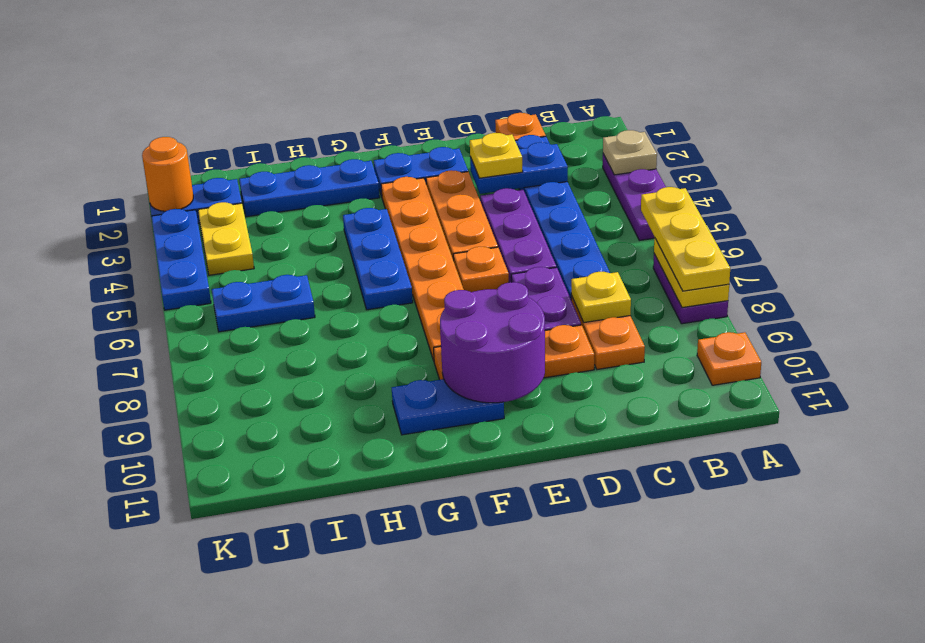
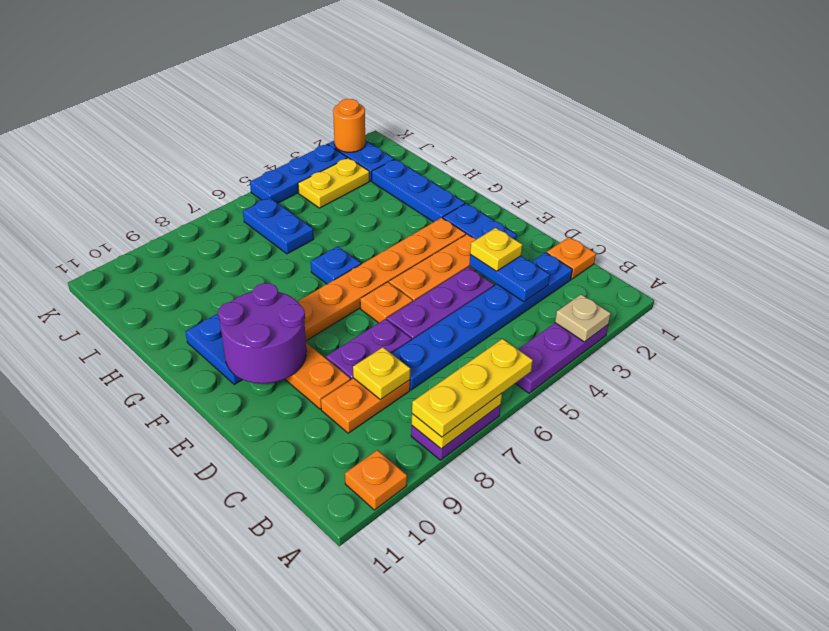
blue plate G4:G6 level 1 -> blue plate G6 level 1

